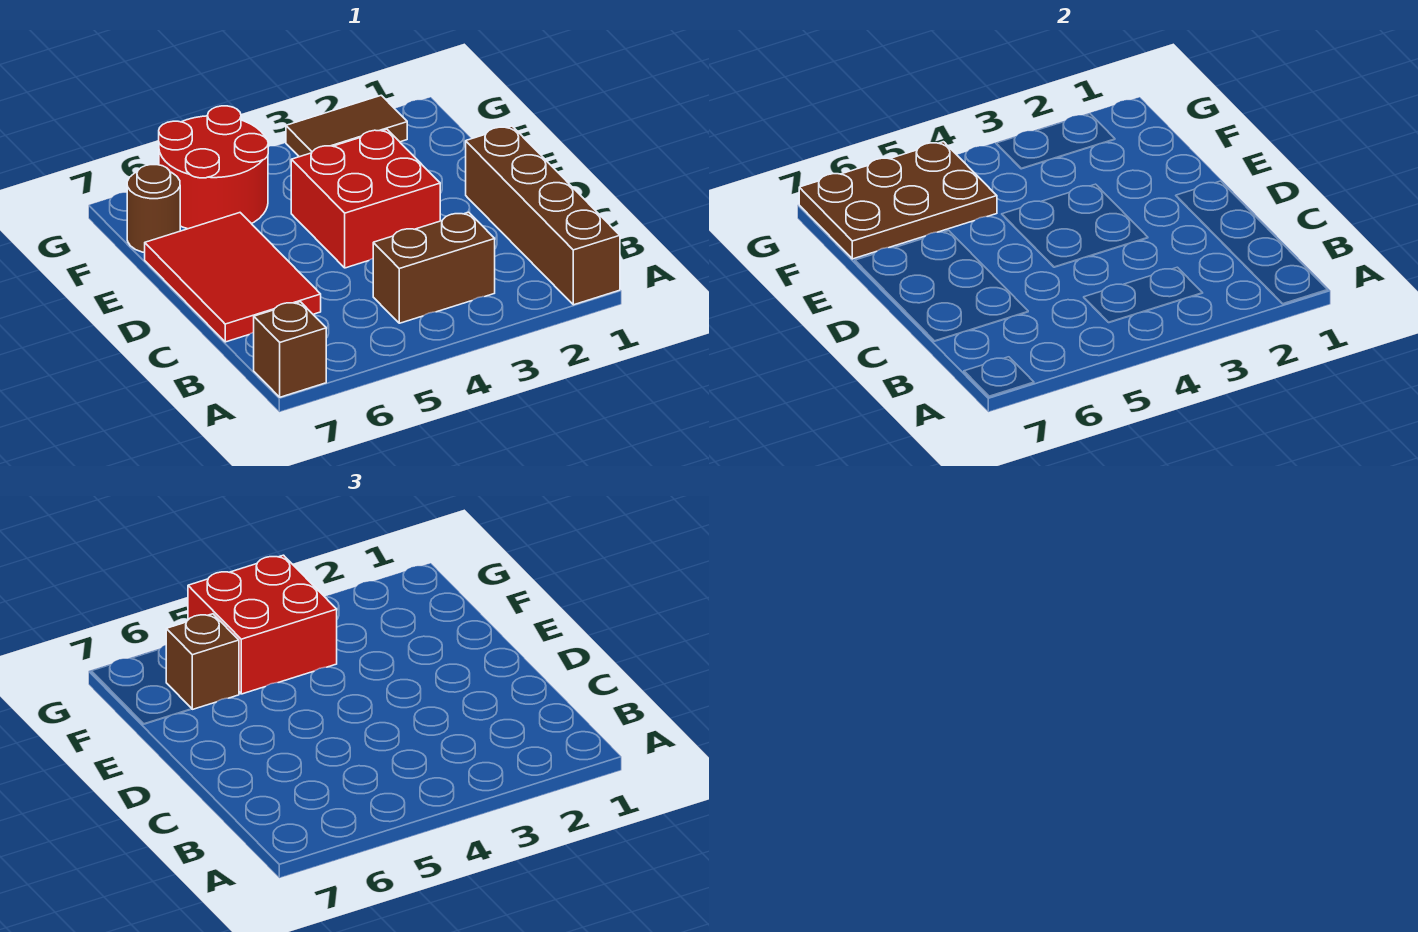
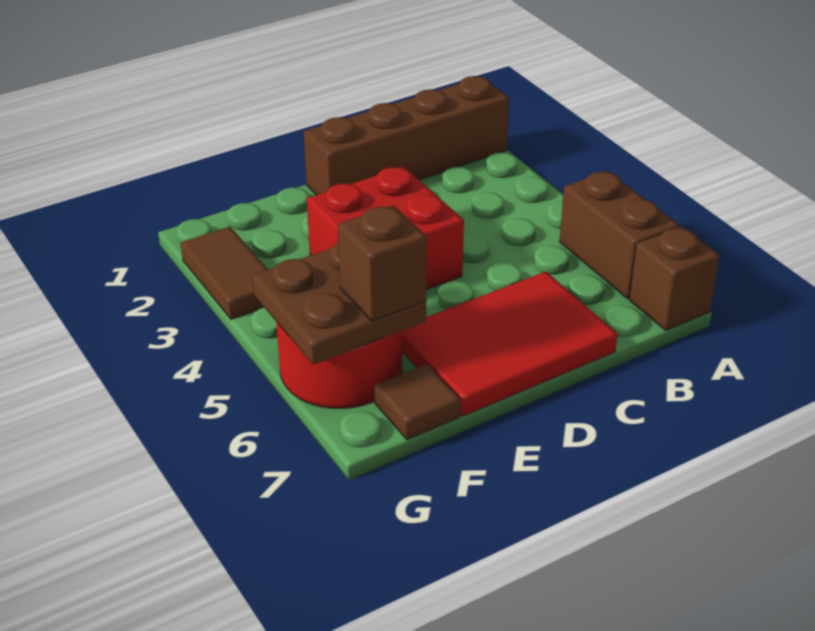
brown brick B3:B4 level 1 -> brown brick A5:A6 level 1
red brick F4:G5 level 3 -> none
brown plate F5:G7 level 2 -> brown plate F5:G6 level 2
brown round brick F7 level 1 -> brown tile F7 level 1

